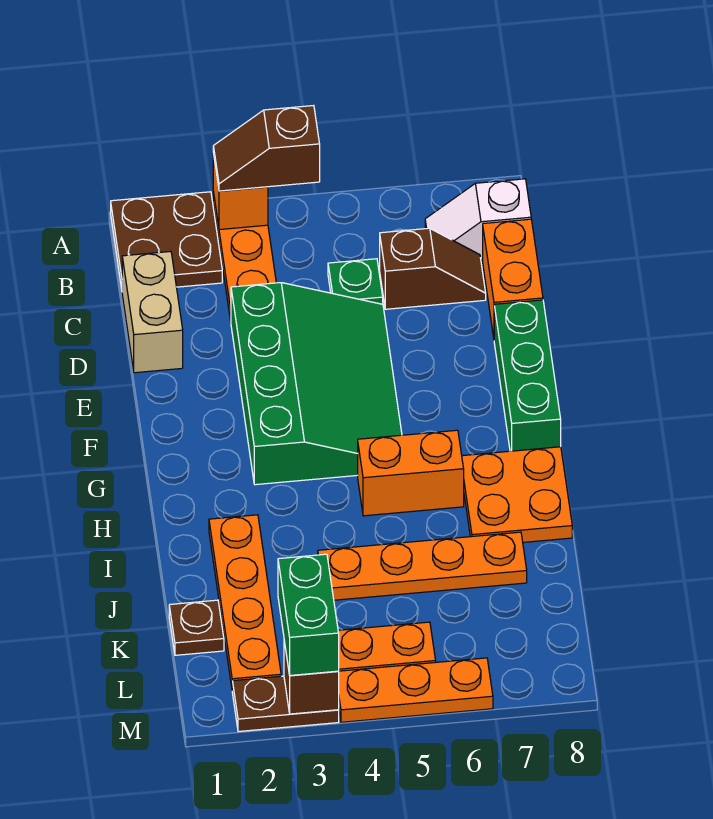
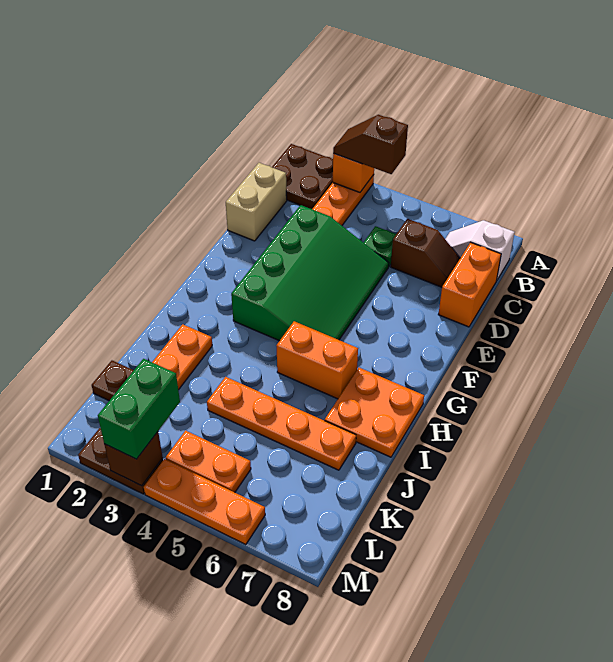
green brick E8:G8 level 1 -> none

